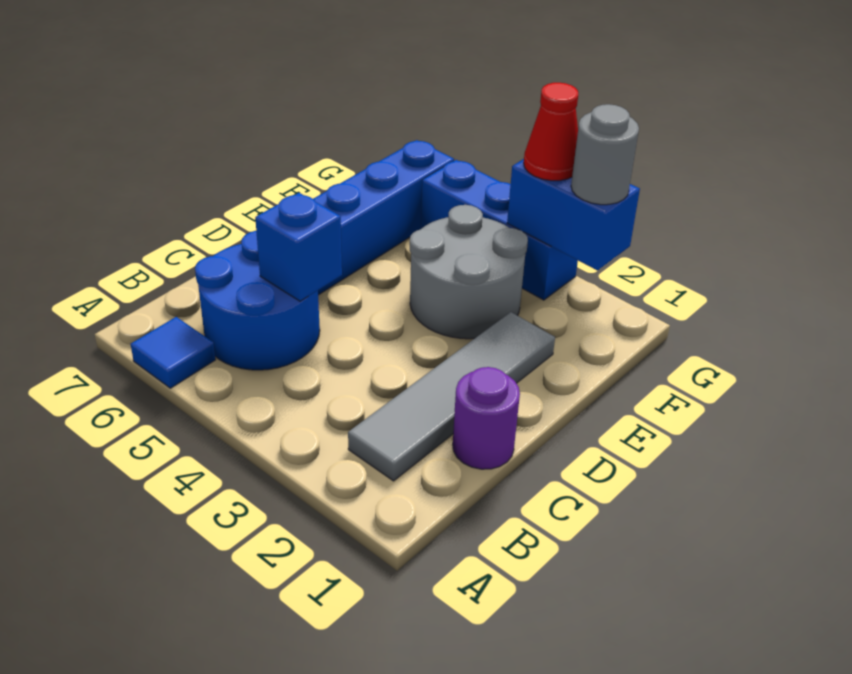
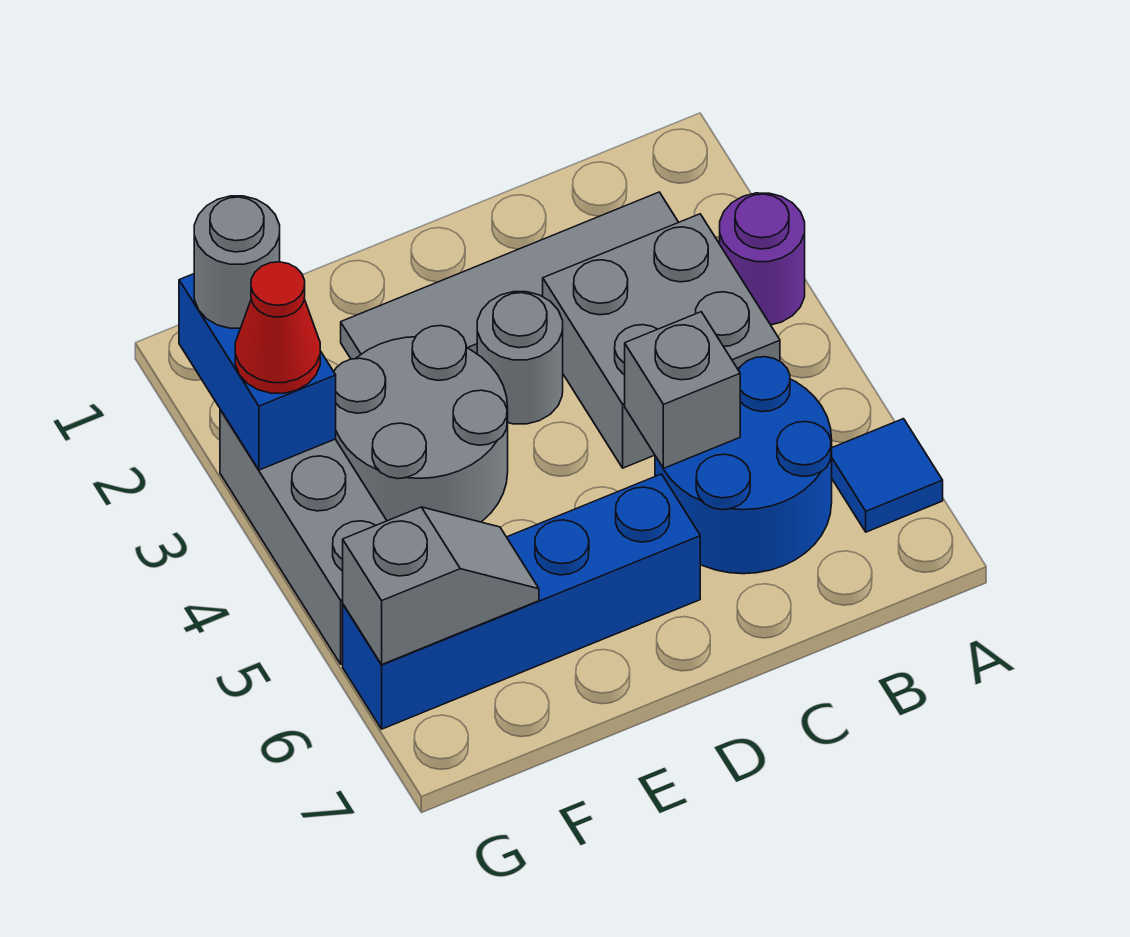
none -> grey brick B3:C4 level 1
purple round brick C1 level 1 -> purple round brick A3 level 1
blue brick C5 level 2 -> grey brick C5 level 2
none -> grey round brick D3 level 1
none -> grey slope F6:G6 level 2 top G
blue brick G3:G5 level 1 -> grey brick G3:G5 level 1

